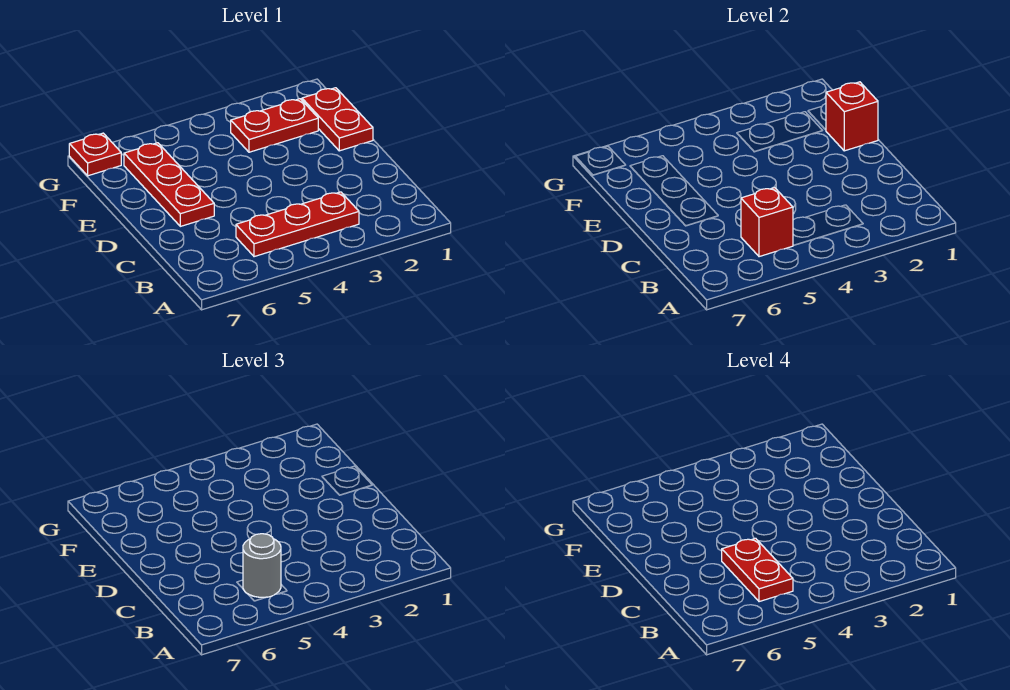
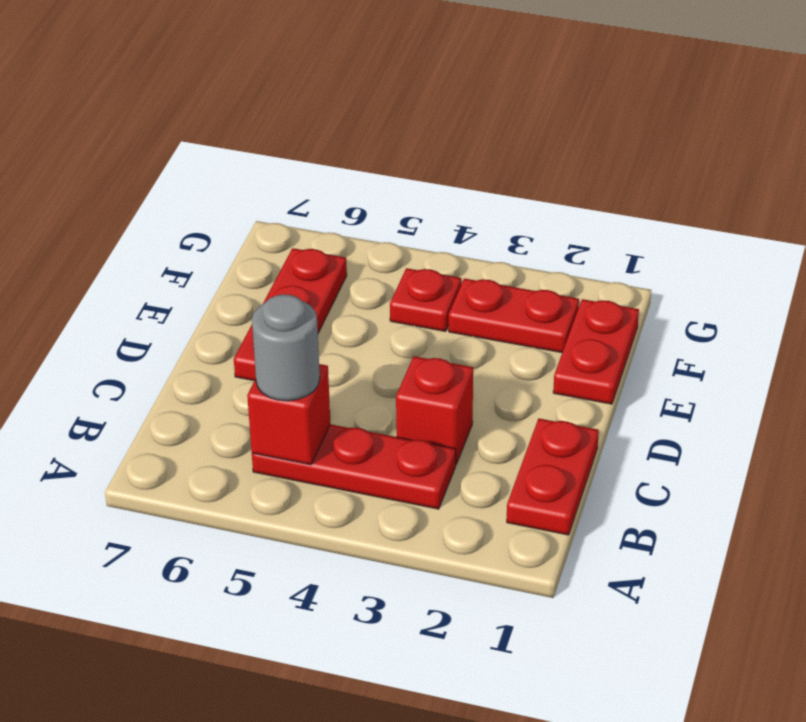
red plate B5:C5 level 4 -> red plate B1:C1 level 1
red brick E1 level 2 -> red brick C3 level 1
red plate G7 level 1 -> red plate F4 level 1

